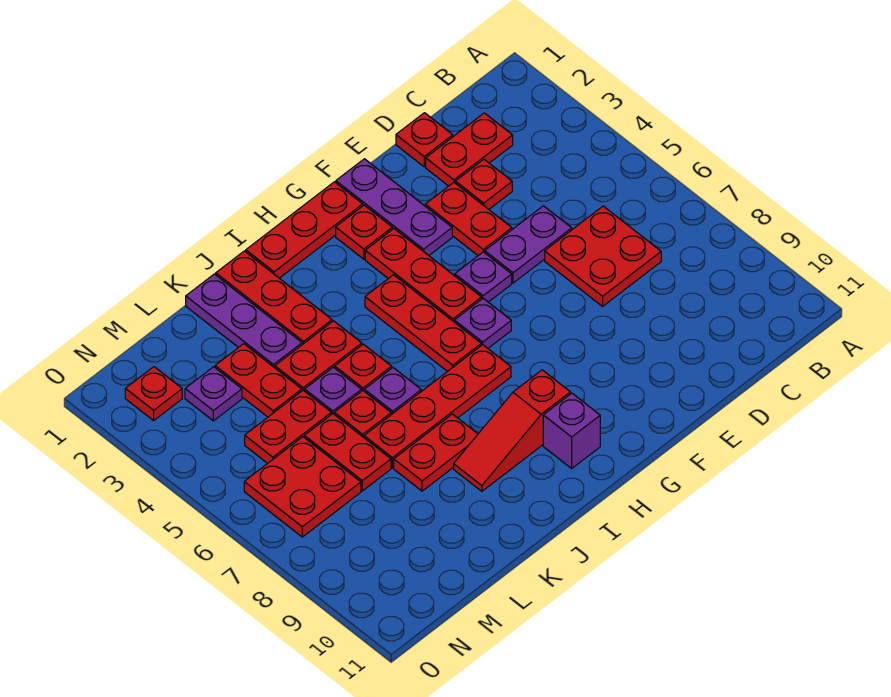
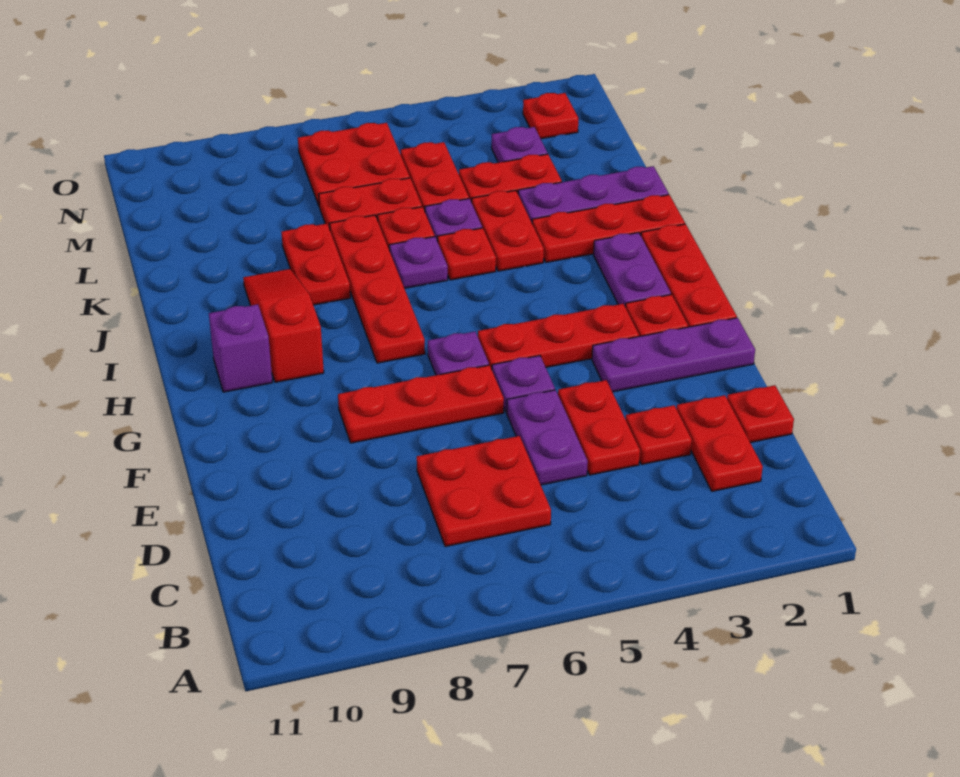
red plate E3:E4 level 1 -> red plate D4:E4 level 1
none -> purple plate H2:I2 level 1
red plate H4:H6 level 1 -> red plate F6:F8 level 1

